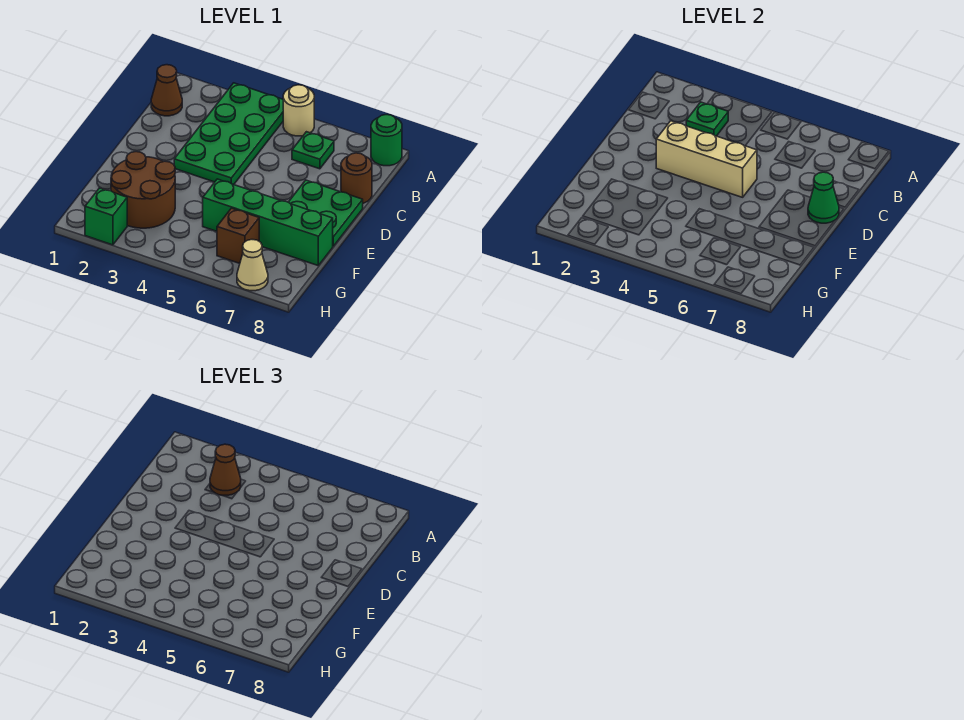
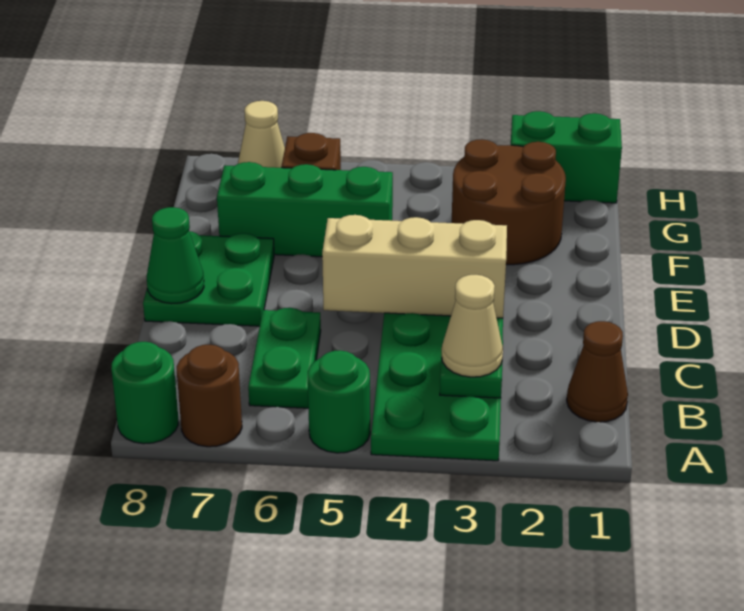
tan round brick A5 level 1 -> green round brick A5 level 1
brown cone B3 level 3 -> tan cone B3 level 3
green plate B6 level 1 -> green plate B6:C6 level 1
brown round brick C8 level 1 -> brown round brick A7 level 1
green brick F5:F8 level 1 -> green brick F5:F7 level 1
green brick H2 level 1 -> green brick H1:H2 level 1

